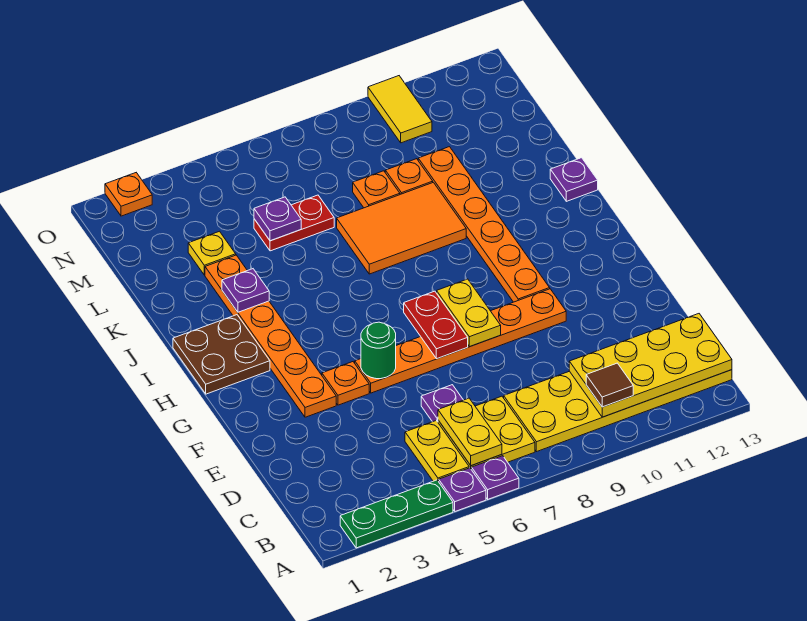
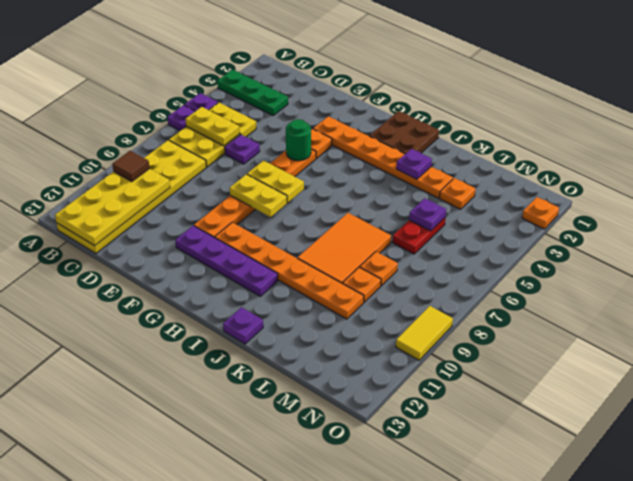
green plate A2:A4 level 1 -> green plate A3:C3 level 1
red plate F7:G7 level 2 -> yellow plate F7:G7 level 2
none -> purple plate F11:I11 level 1
yellow plate L3 level 1 -> orange plate L3 level 1
yellow tile N10:O10 level 1 -> yellow tile O9:O10 level 1

